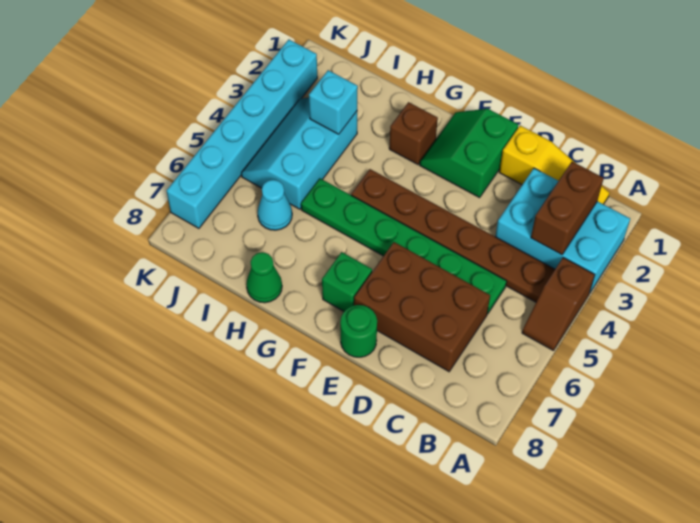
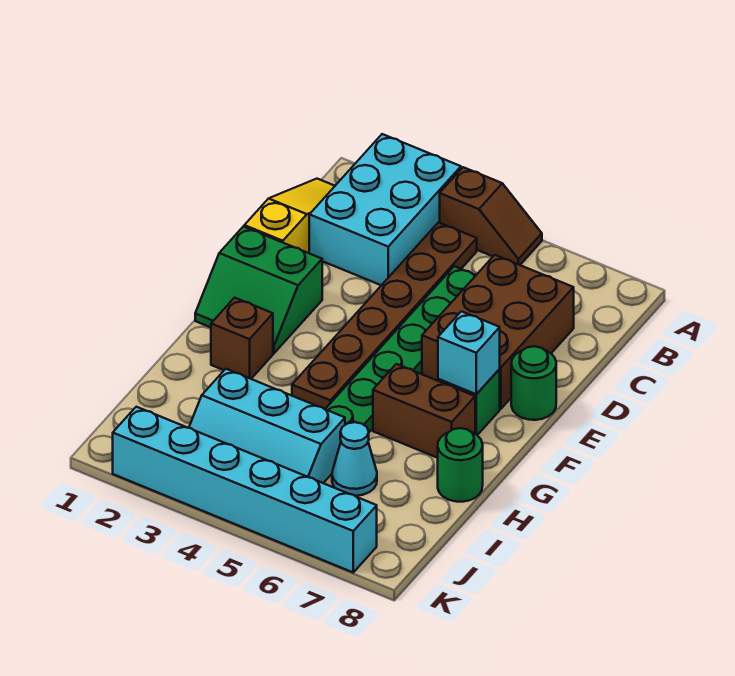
brown brick B2:B3 level 2 -> brown brick G6:G7 level 1
green cone H8 level 1 -> green round brick H8 level 1
cyan brick I3 level 2 -> cyan brick F7 level 2

